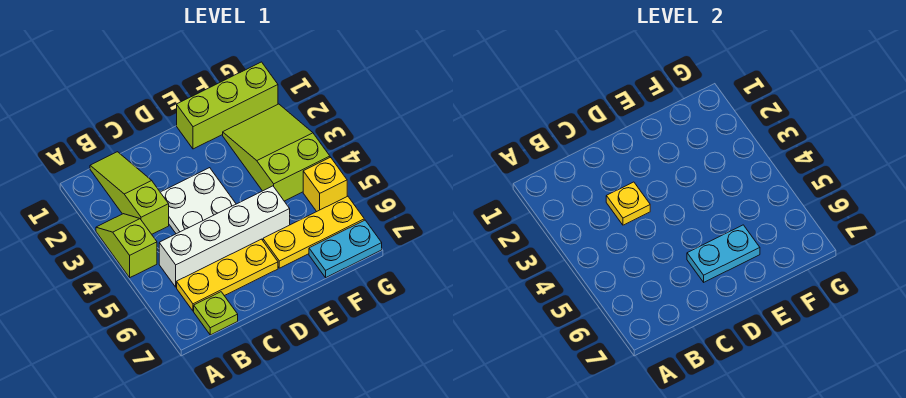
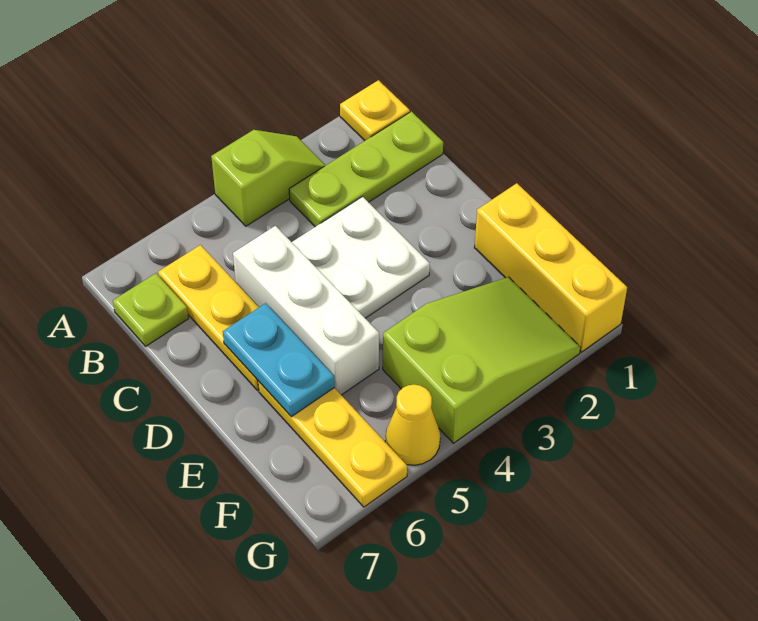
lime slope B1:B3 level 1 top 3 -> lime plate B1:B3 level 1
white brick B5:E5 level 1 -> white brick C5:E5 level 1
yellow plate C3 level 2 -> yellow plate A1 level 1
lime brick E1:G1 level 1 -> yellow brick E1:G1 level 1
cyan plate F7:G7 level 1 -> none
yellow brick G5 level 1 -> yellow cone G5 level 1

